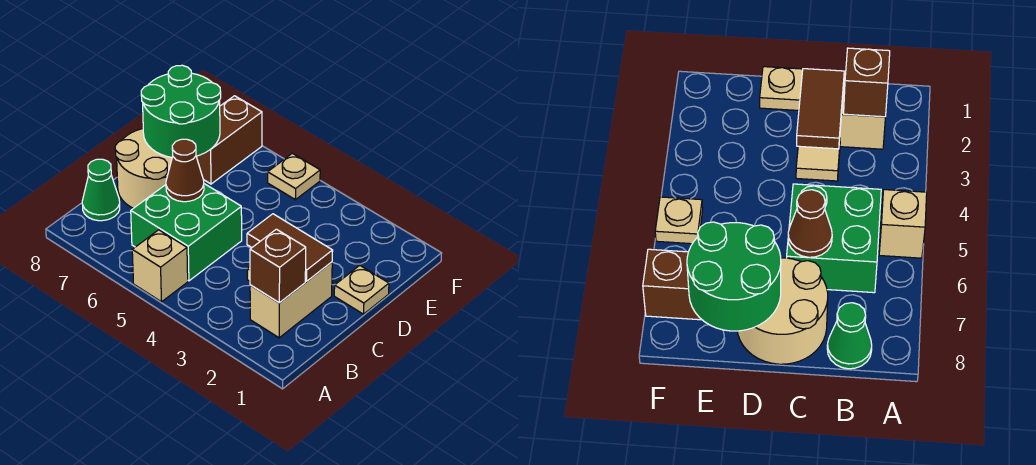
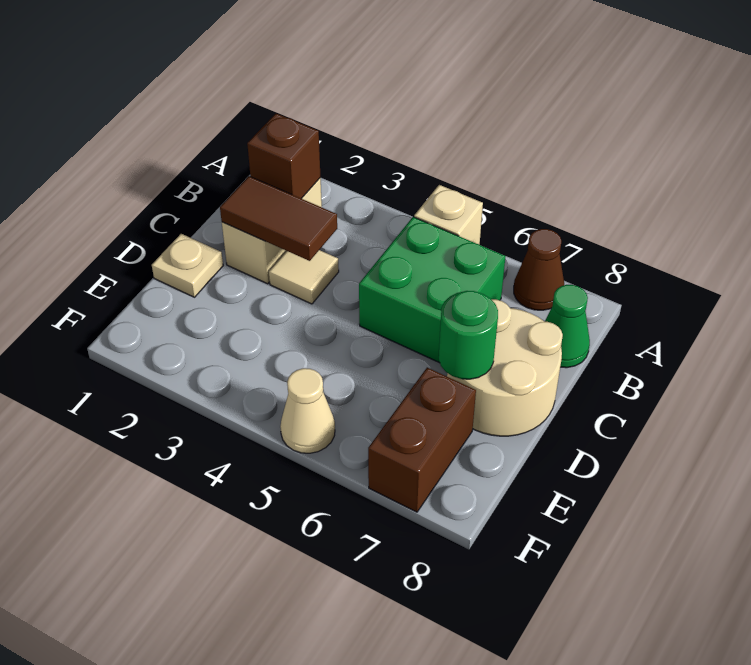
brown cone C6 level 2 -> brown cone A7 level 1
green round brick D7:E8 level 2 -> green round brick D7 level 2
tan plate F5 level 1 -> tan cone F5 level 1

